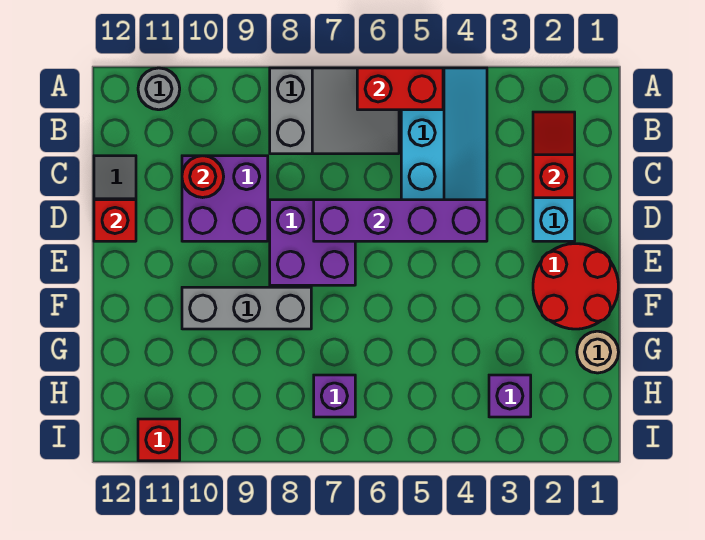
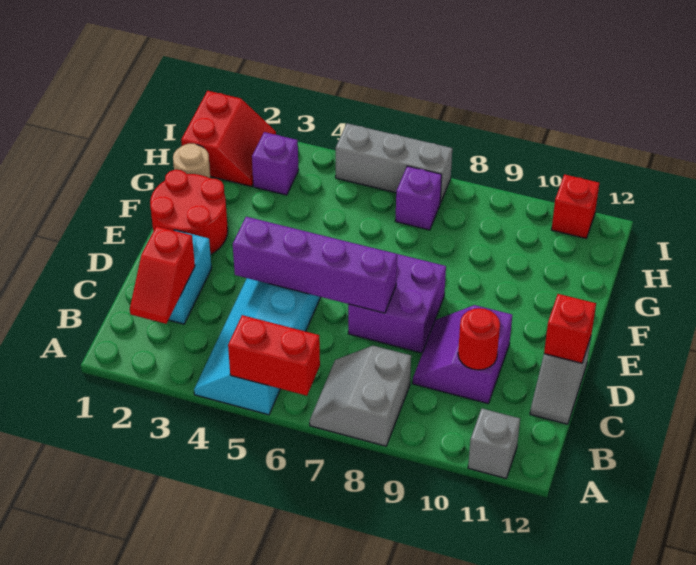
grey slope A6:B8 level 1 top 8 -> grey slope A7:B8 level 1 top 8
grey round brick A11 level 1 -> grey brick A11 level 1
purple brick C9:D10 level 1 -> purple slope C9:D10 level 1 top 10
grey brick F8:F10 level 1 -> grey brick I5:I7 level 1
none -> red slope H1:I2 level 1 top 1

